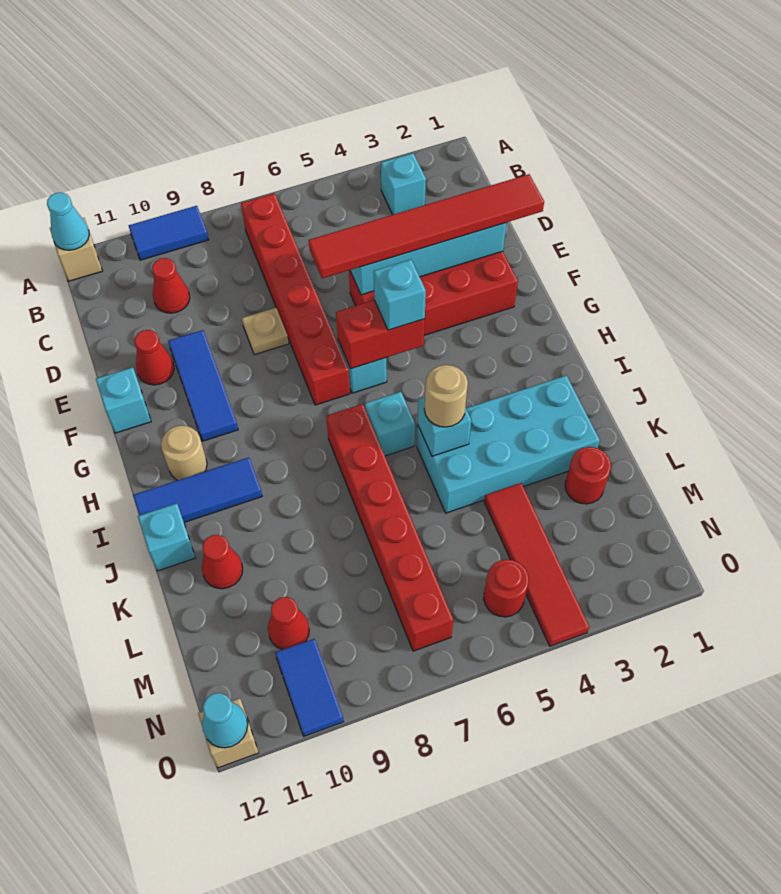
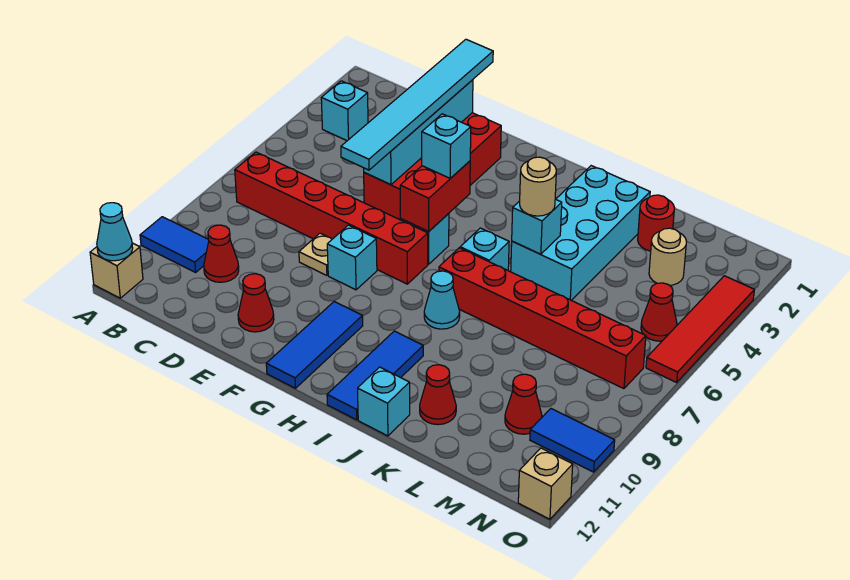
blue tile A9:A10 level 1 -> blue tile A10:B10 level 1
red tile E1:E6 level 3 -> cyan tile E1:E6 level 3
blue tile E10:G10 level 1 -> blue tile G10:G12 level 1
cyan brick F12 level 1 -> cyan brick F8 level 1
tan round brick H11 level 1 -> tan round brick M3 level 1
red tile L4:O4 level 1 -> red tile O3:O6 level 1
red round brick N5 level 1 -> red cone N5 level 1
cyan cone O12 level 2 -> cyan cone I8 level 1

